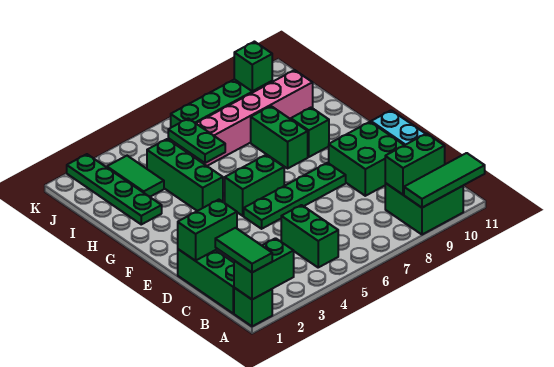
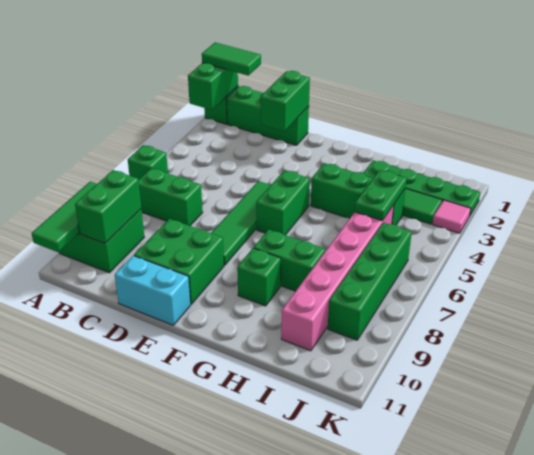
green brick B5:C5 level 1 -> green brick B7:C7 level 1
green plate E5:E8 level 1 -> green tile E5:E8 level 1
green plate H5:I5 level 2 -> green plate I4:I5 level 2
green brick J9 level 2 -> green brick A6 level 1
none -> pink tile K3 level 1

